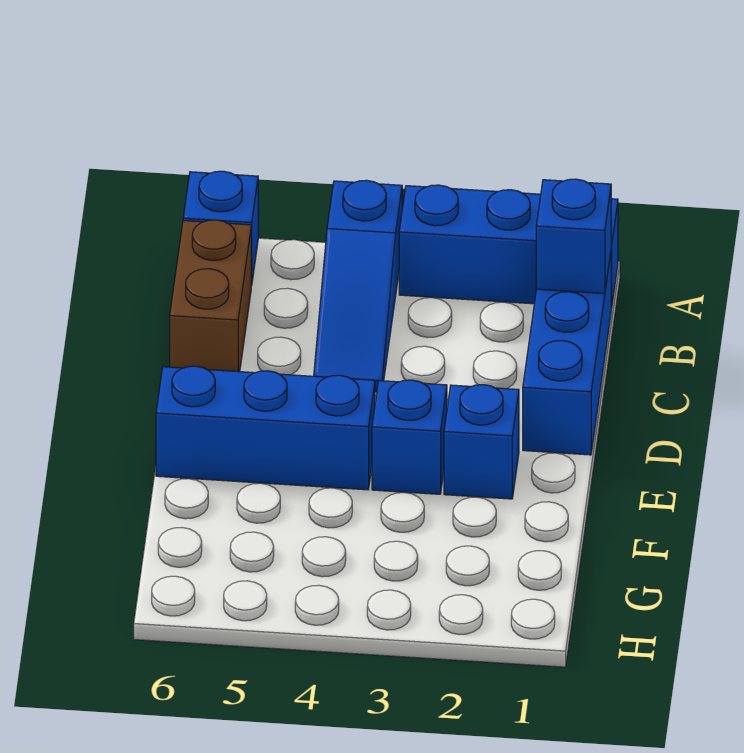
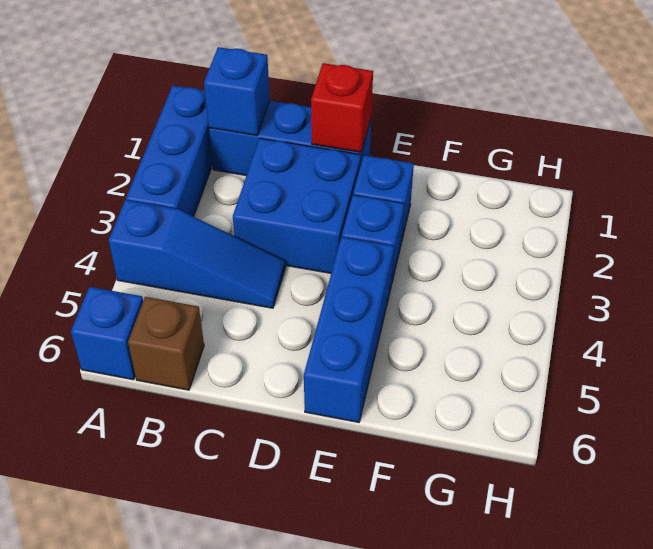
brown brick B6:C6 level 1 -> brown brick B6 level 1
none -> blue brick C2:D3 level 1
none -> red brick D1 level 2

